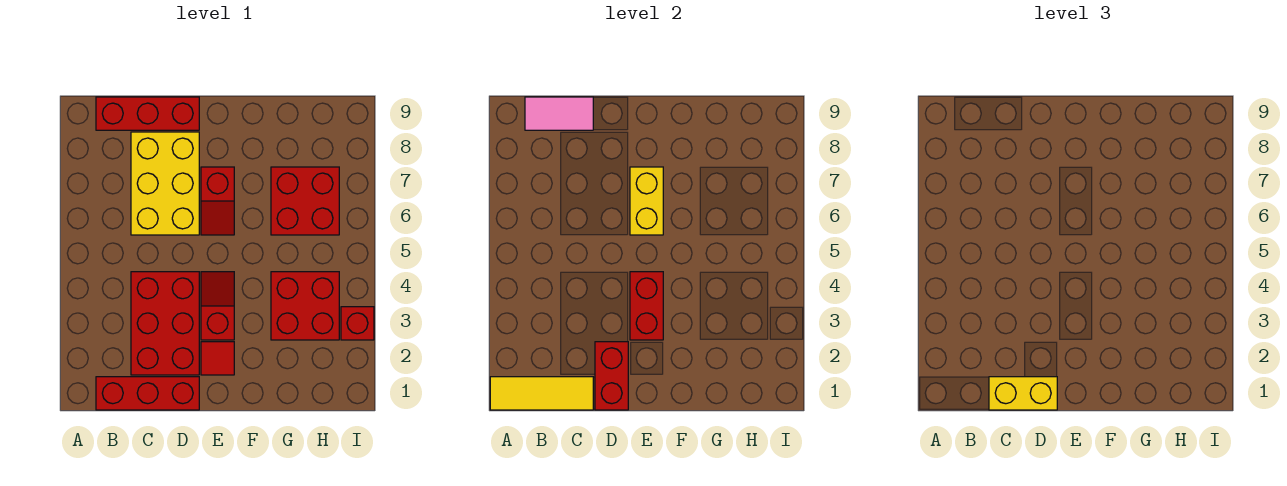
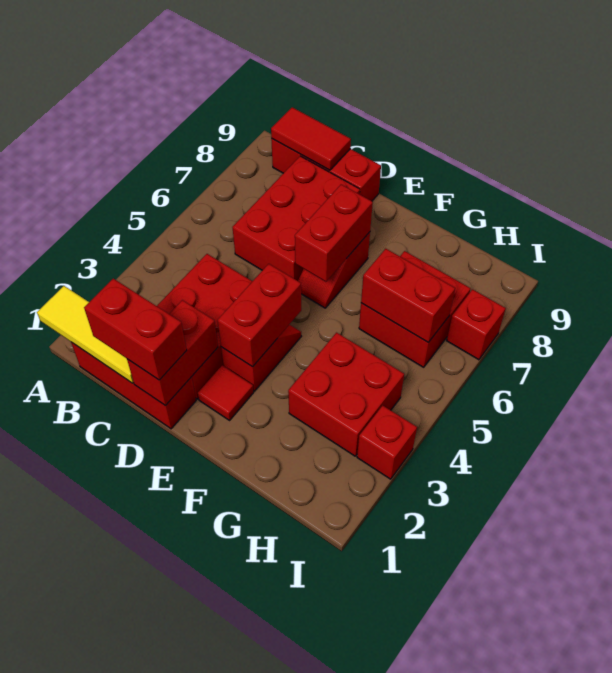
pink tile B9:C9 level 2 -> red tile B9:C9 level 2
yellow brick C1:D1 level 3 -> red brick C1:D1 level 3
yellow brick C6:D8 level 1 -> red brick C6:D8 level 1
yellow brick E6:E7 level 2 -> red brick E6:E7 level 2
none -> red brick G6:H6 level 2
none -> red brick I7 level 1

